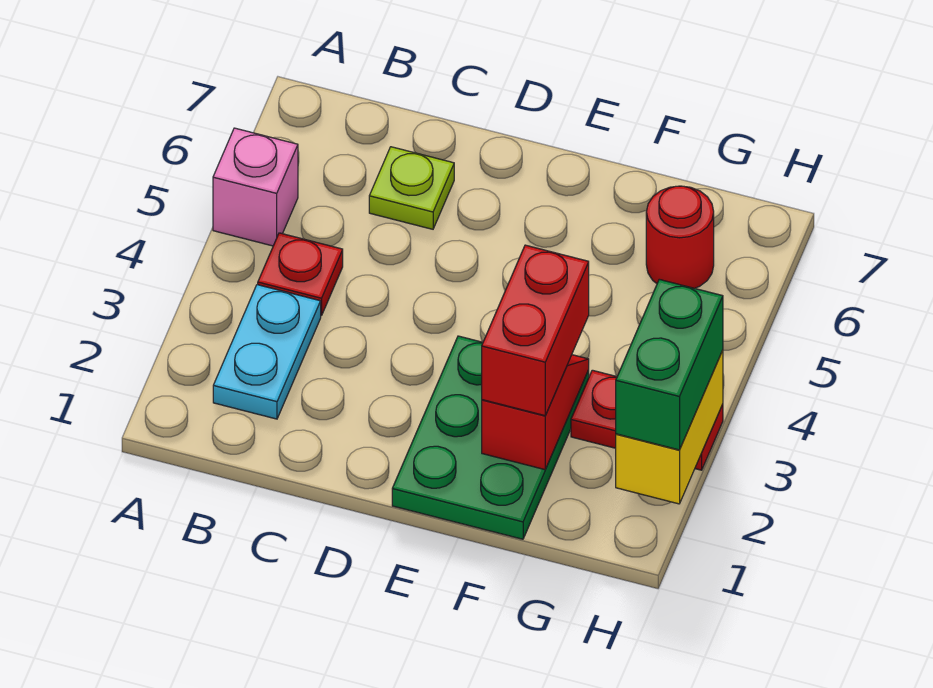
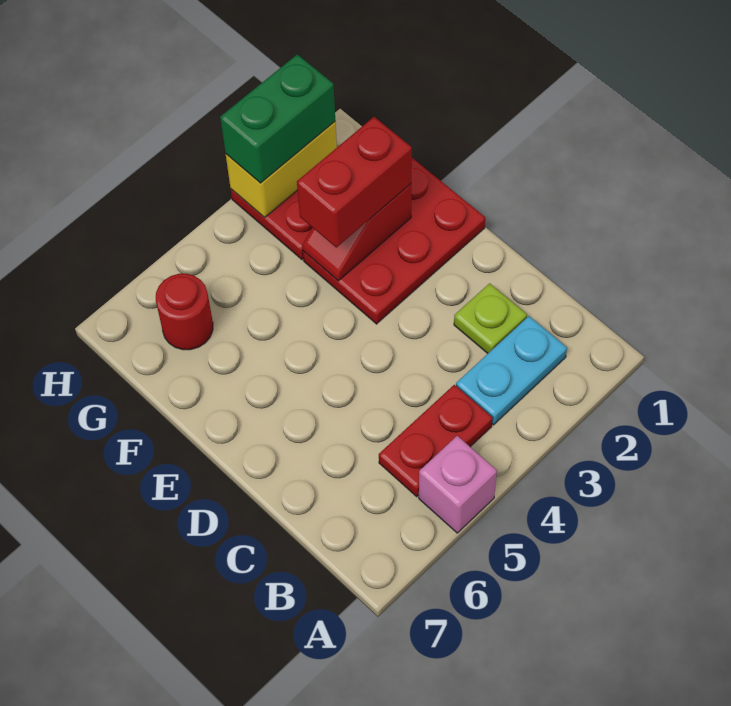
red plate B4 level 1 -> red plate B4:B5 level 1
lime plate C6 level 1 -> lime plate C2 level 1
green plate E1:F3 level 1 -> red plate E1:F3 level 1

